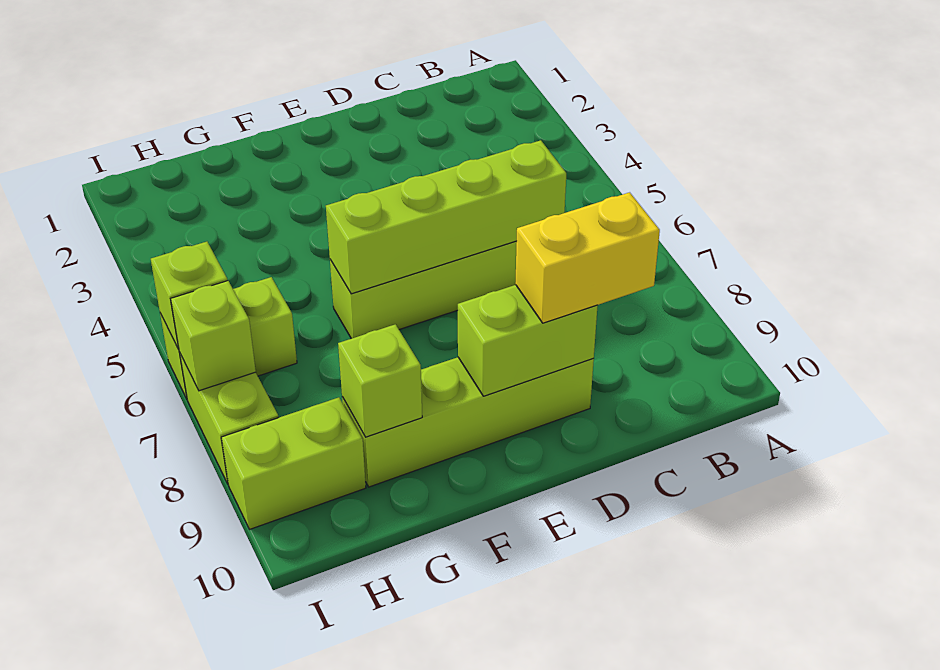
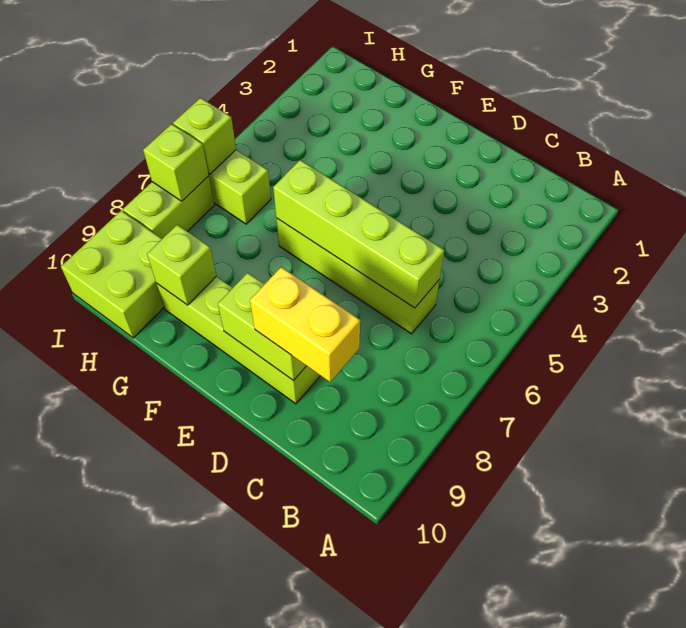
lime brick H9:I9 level 1 -> lime brick H9:I10 level 1

